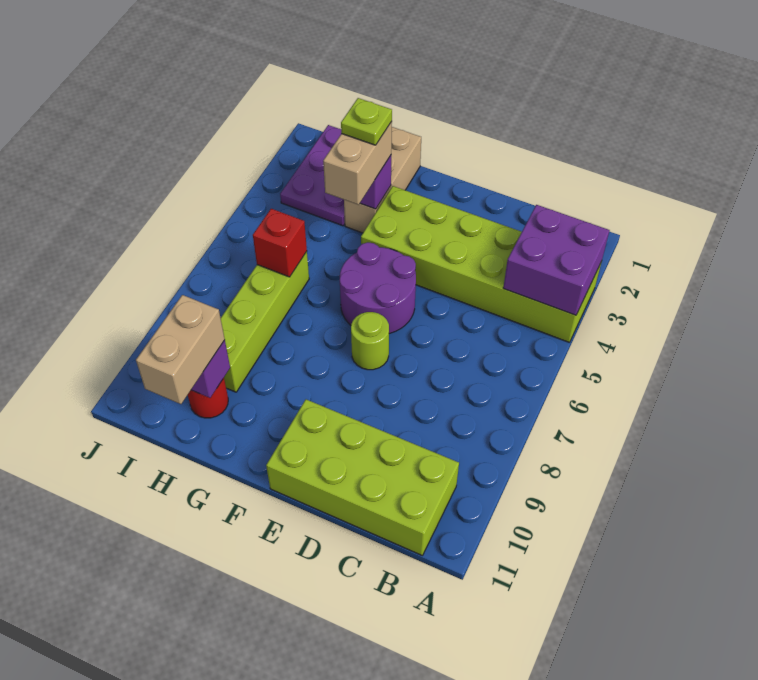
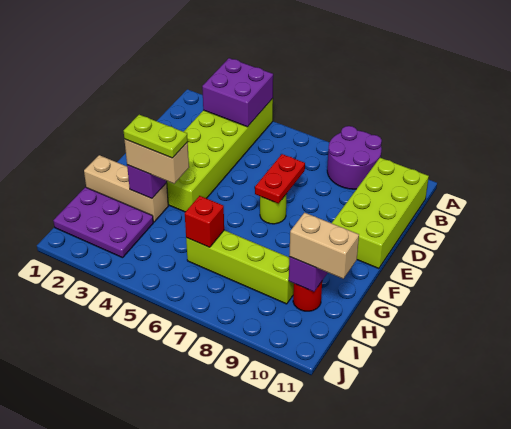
none -> red plate D7:E7 level 2
purple round brick E5:F6 level 1 -> purple round brick A8:B9 level 1
lime plate G3 level 4 -> lime plate G3:G4 level 4

